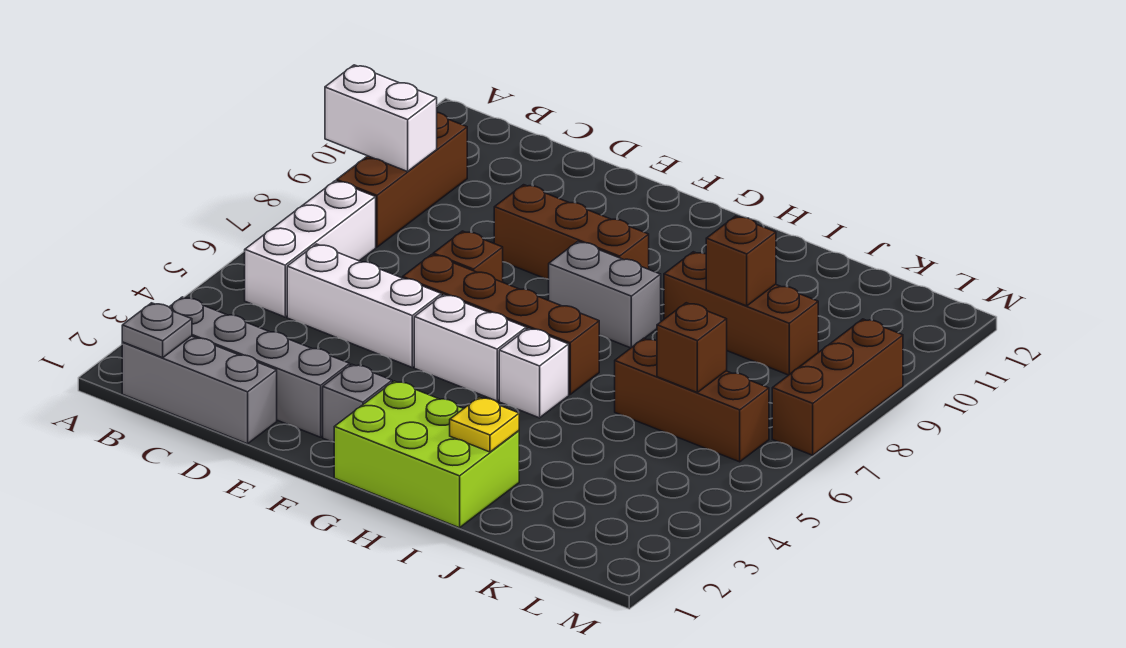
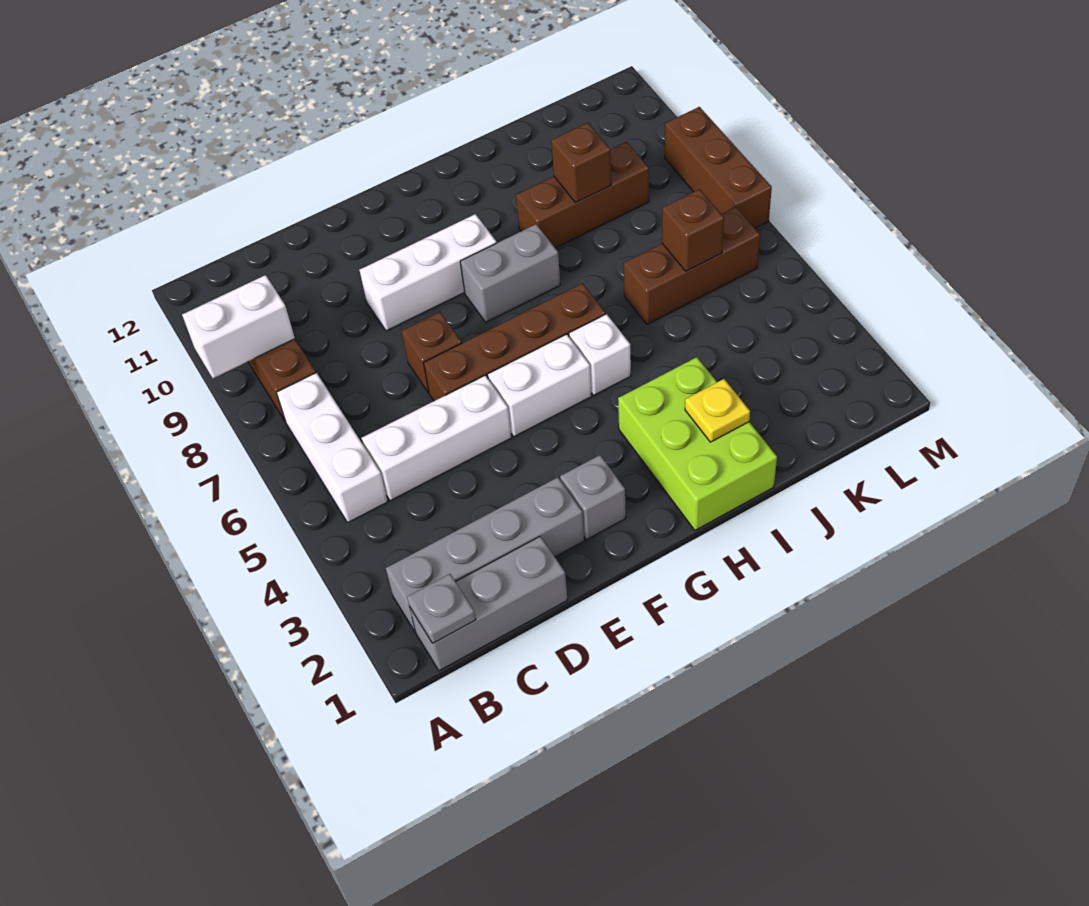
brown brick E9:G9 level 1 -> white brick E9:G9 level 1
lime brick G1:I2 level 1 -> lime brick H1:I3 level 1

